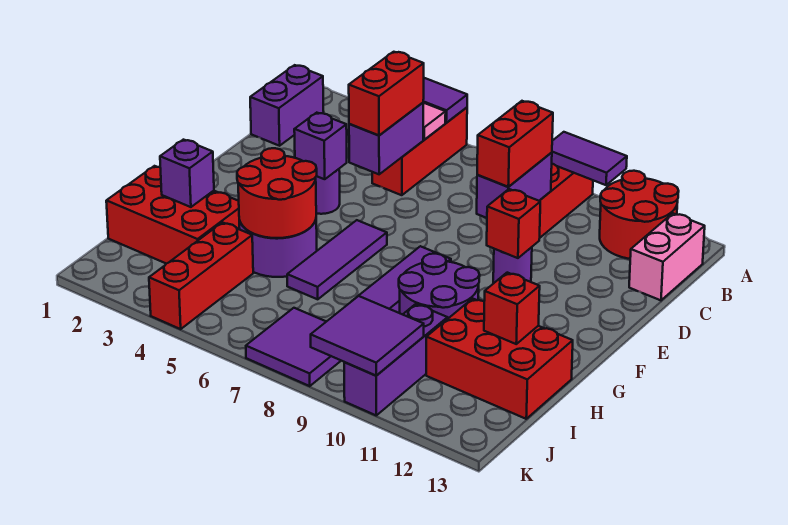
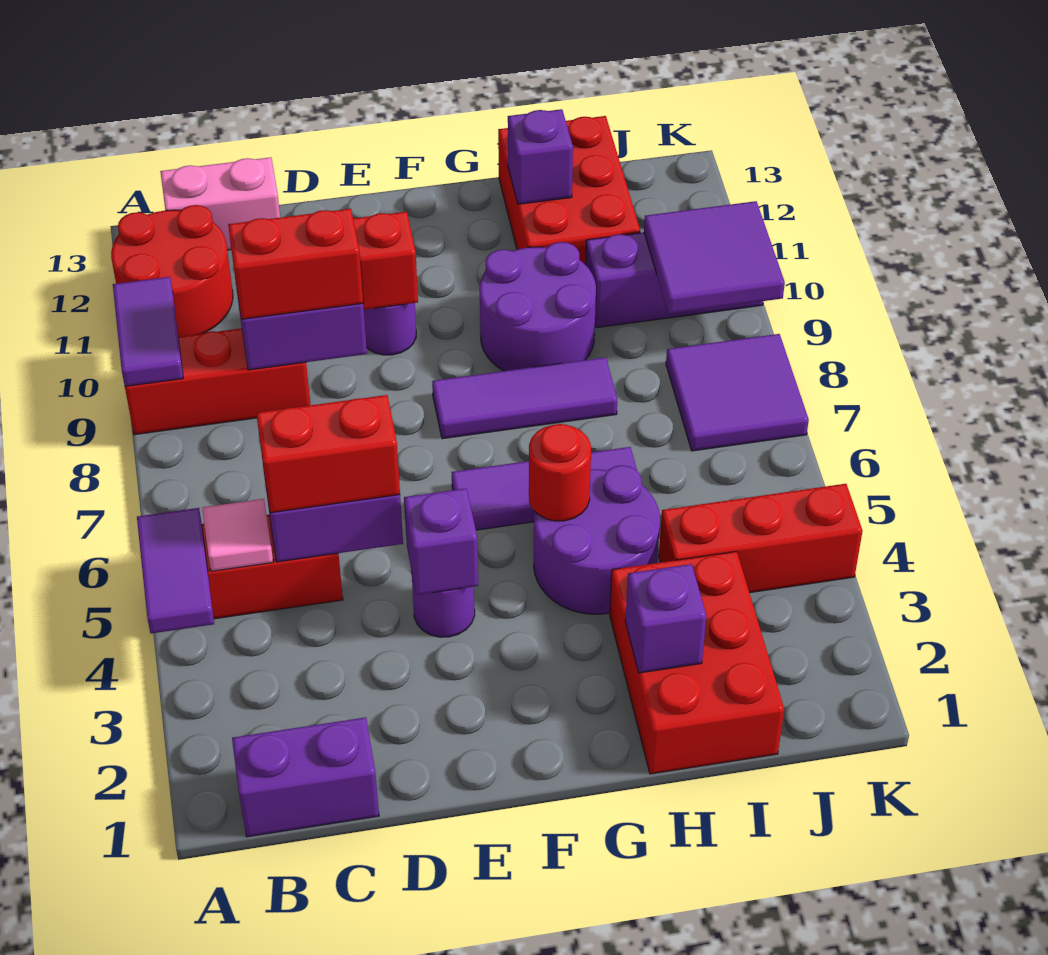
red round brick G4:H5 level 2 -> red round brick G5 level 2
red brick H12 level 2 -> purple brick H12 level 2

